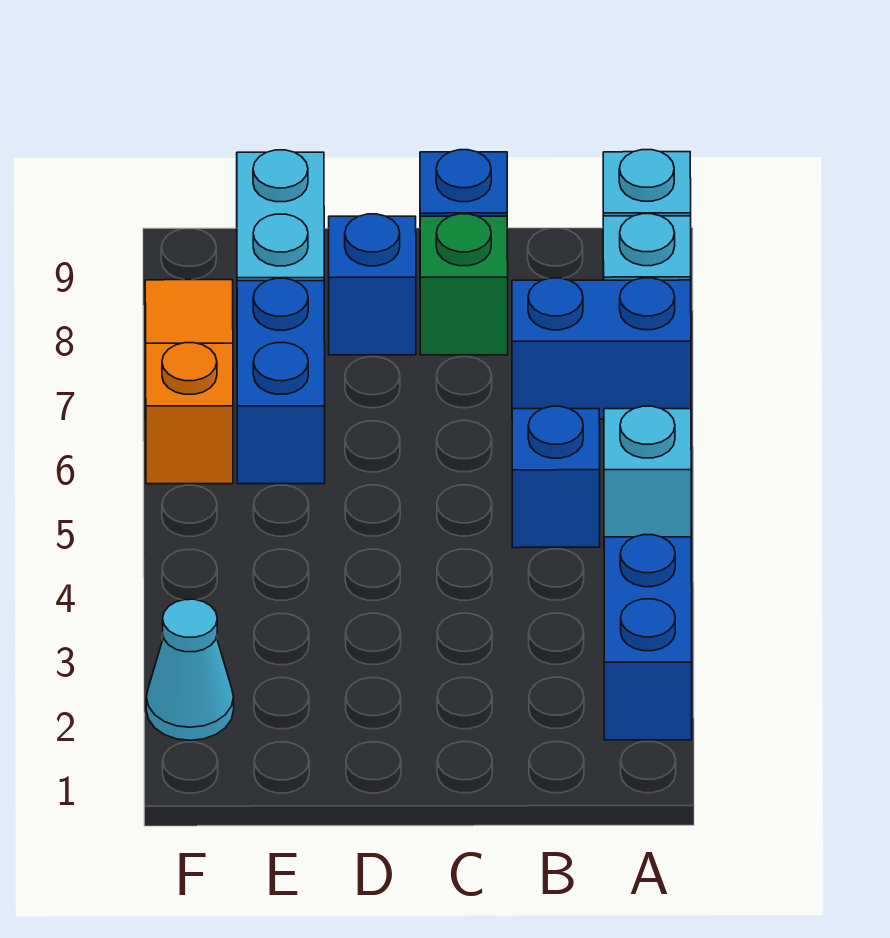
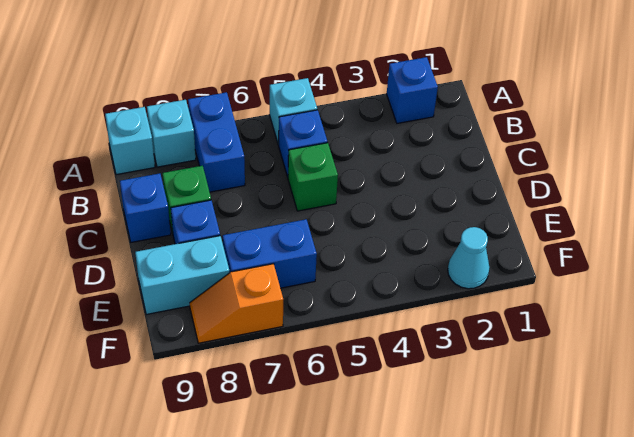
blue brick A2:A3 level 1 -> blue brick A2 level 1
none -> green brick C5 level 1
orange slope F6:F8 level 1 top 6 -> orange slope F7:F8 level 1 top 7

